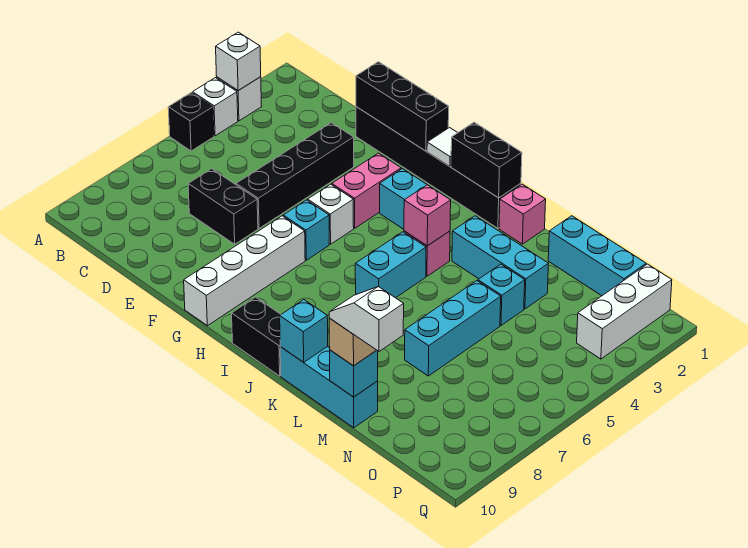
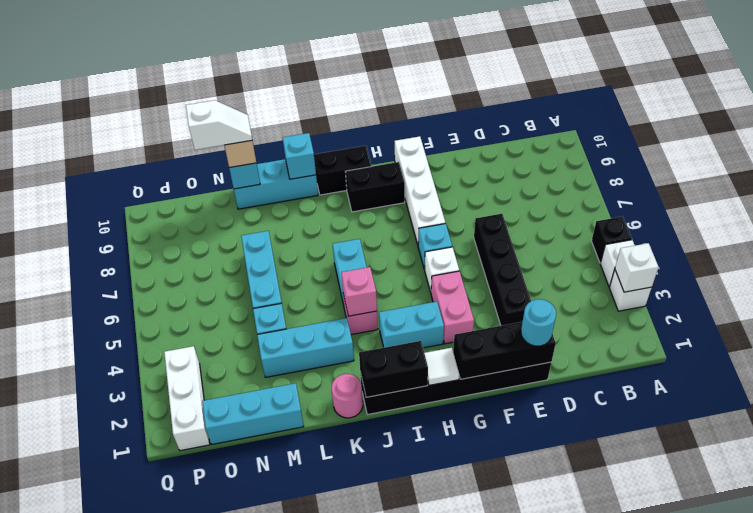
black brick D7:E7 level 1 -> black brick H9:I9 level 1
none -> cyan round brick E1 level 3
pink brick K1 level 1 -> pink round brick K1 level 1

